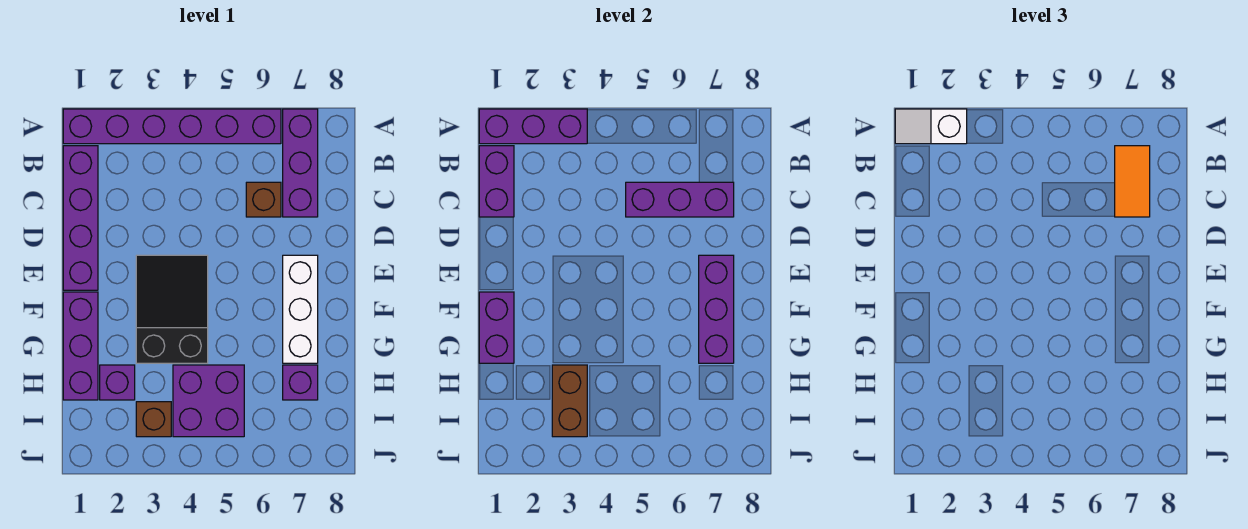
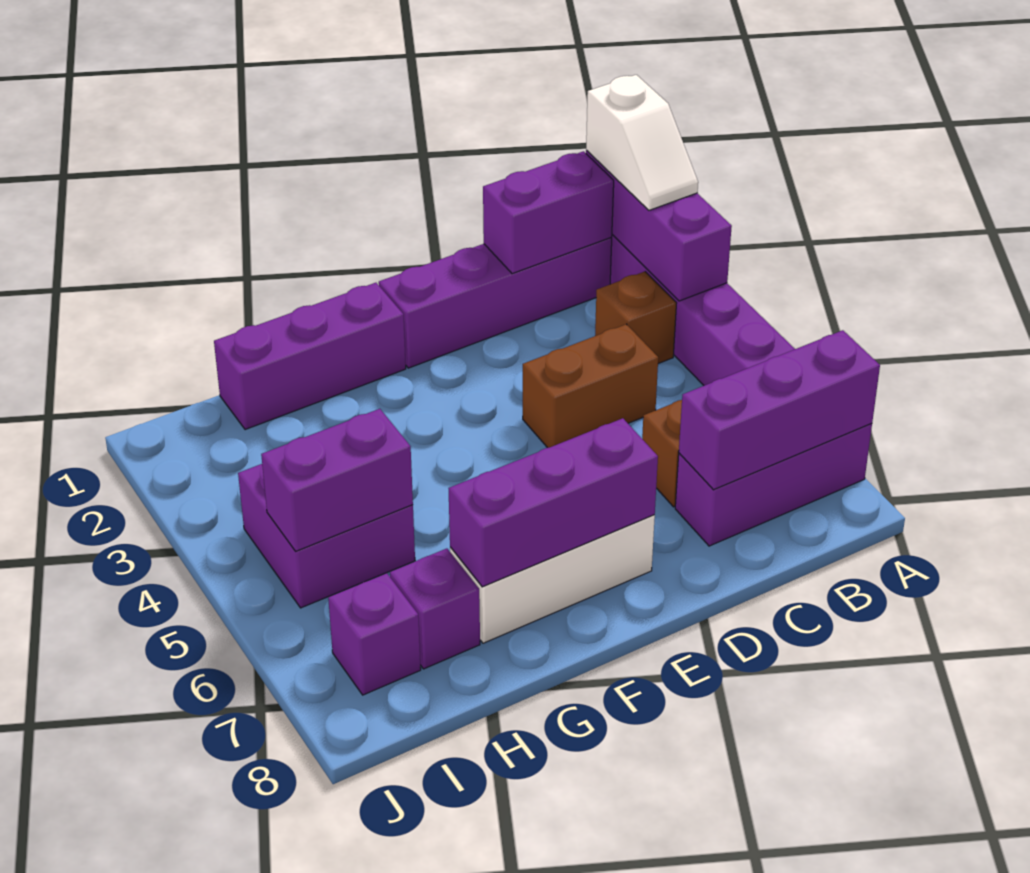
white slope A1:A2 level 3 top 2 -> white slope A1:A2 level 3 top 1
orange tile B7:C7 level 3 -> none
purple brick C5:C7 level 2 -> purple brick A7:C7 level 2
black slope E3:G4 level 1 top G -> none
purple brick F1:G1 level 2 -> purple brick H5:I5 level 2
purple brick H2 level 1 -> purple brick I7 level 1
brown brick H3:I3 level 2 -> brown brick C4:D4 level 1
brown brick I3 level 1 -> brown brick B3 level 1

